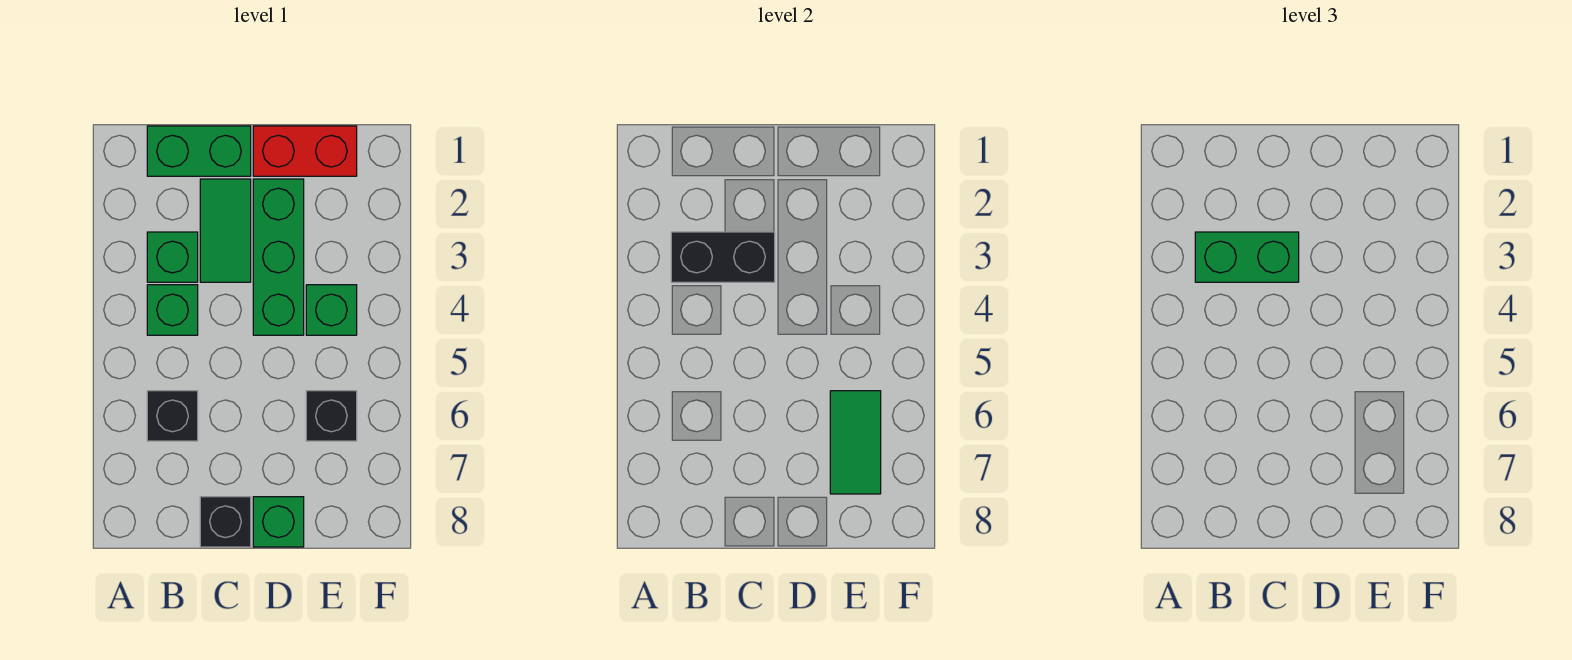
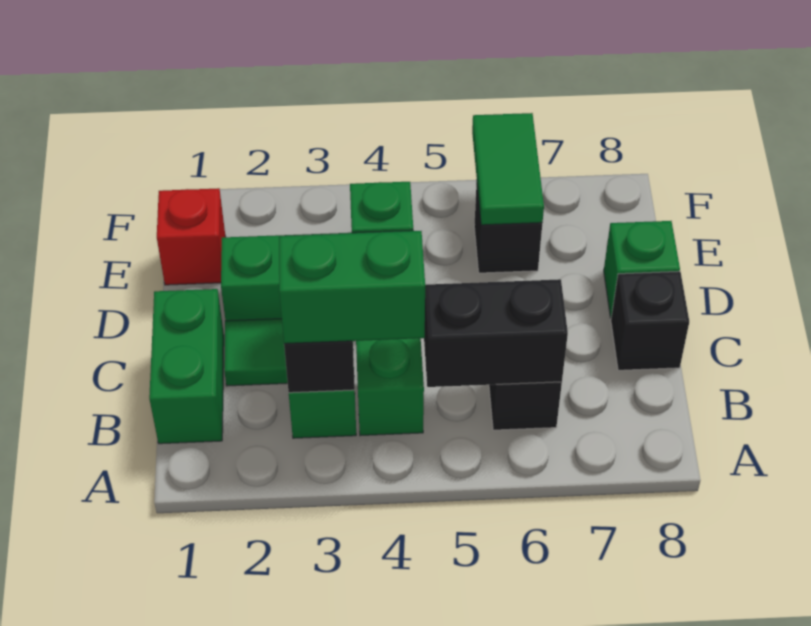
green brick B3:C3 level 3 -> green brick B3:B4 level 3
none -> black brick B5:B6 level 2
red brick D1:E1 level 1 -> red brick E1 level 1
green tile E6:E7 level 2 -> green tile E6:F6 level 2

